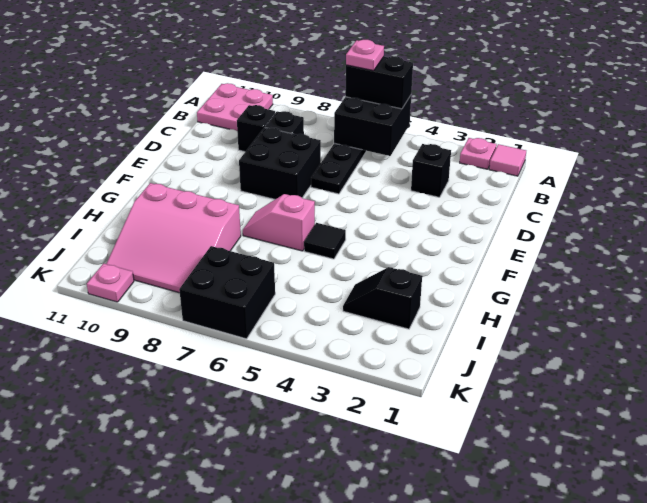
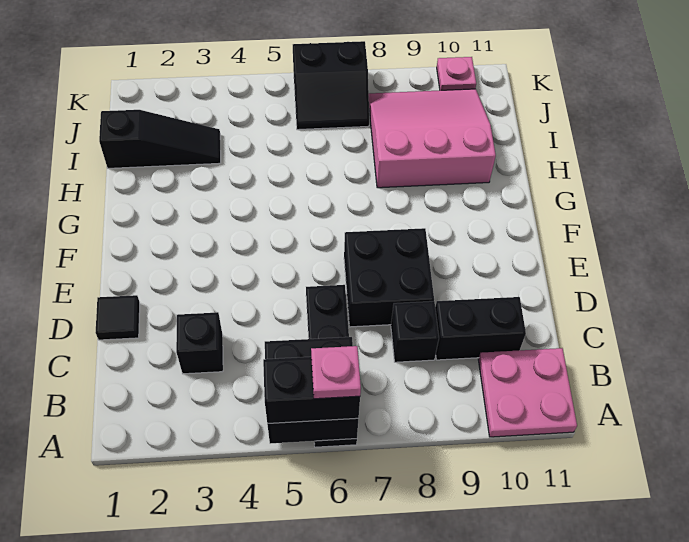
pink tile A1 level 1 -> none
pink plate A2 level 1 -> none
black brick C9 level 1 -> black brick C9:C10 level 1
black tile G5 level 1 -> black tile D1 level 1
pink slope G6:G7 level 1 top 6 -> none
black slope I2:I3 level 1 top 2 -> black slope I1:I3 level 1 top 1
black brick J6:K7 level 1 -> black slope J6:K7 level 1 top K

